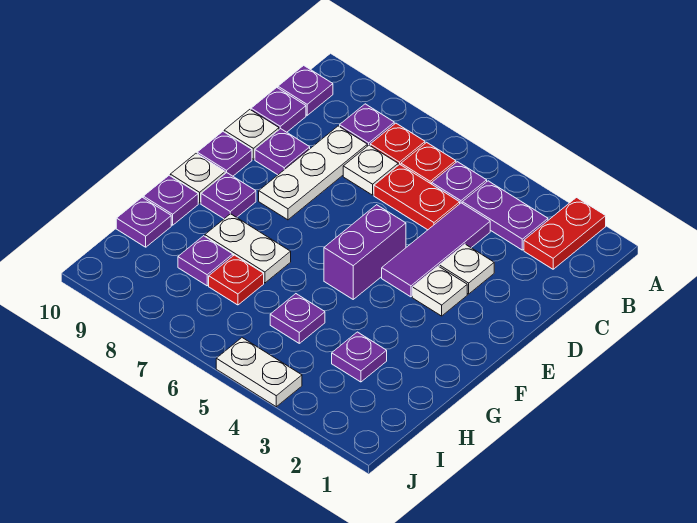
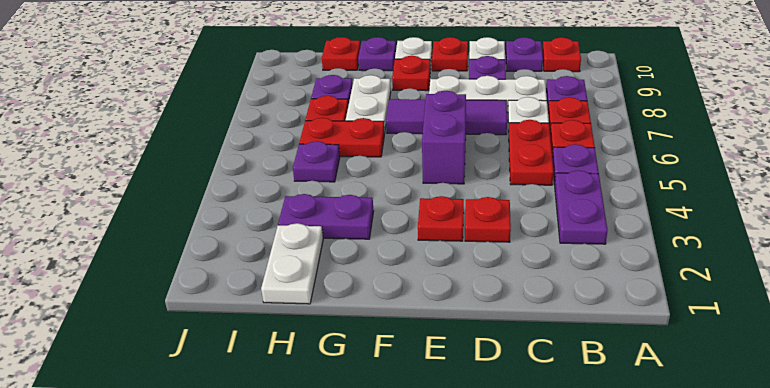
red plate A2:B2 level 1 -> red plate G6:H6 level 1
purple plate B10 level 1 -> red plate B10 level 1
purple tile C4:E4 level 1 -> purple tile D7:F7 level 1
white plate D3 level 1 -> red plate D3 level 1
white plate E3 level 1 -> red plate E3 level 1
purple brick E5:F5 level 1 -> purple brick E5:E6 level 1
purple plate E10 level 1 -> red plate E10 level 1
purple plate F9 level 1 -> red plate F9 level 1
purple plate H3 level 1 -> purple plate G3:H3 level 1
purple plate H10 level 1 -> red plate H10 level 1
white plate J4:J5 level 1 -> white plate H1:H2 level 1

